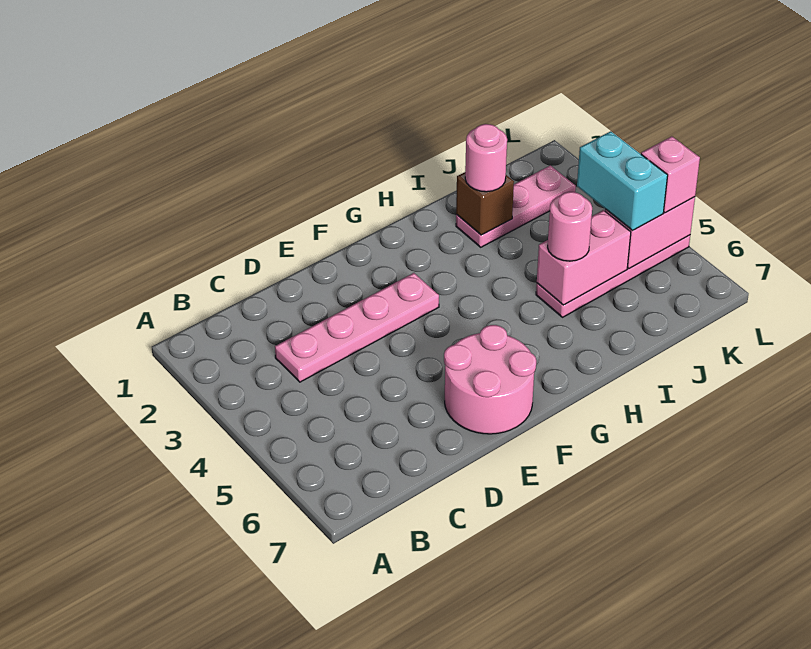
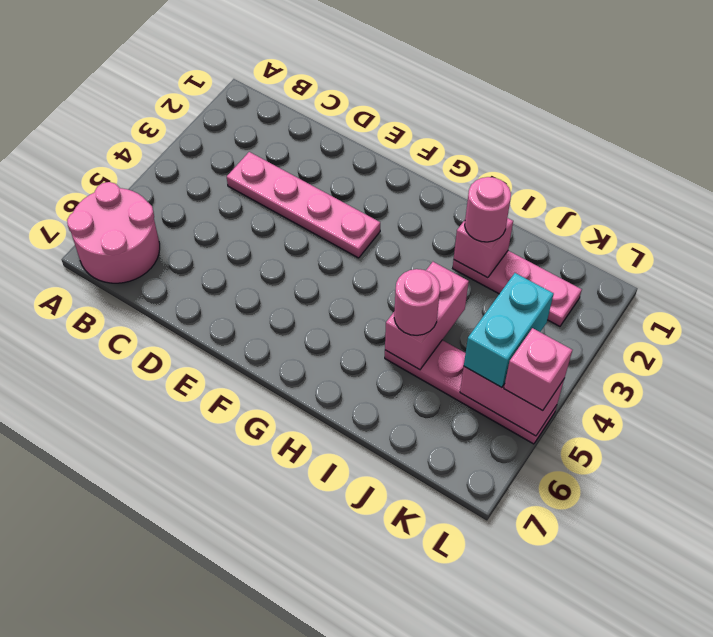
pink round brick E6:F7 level 1 -> pink round brick A6:B7 level 1
brown brick I2 level 2 -> pink brick I2 level 2
pink brick I5:J5 level 2 -> pink brick I4:I5 level 2

